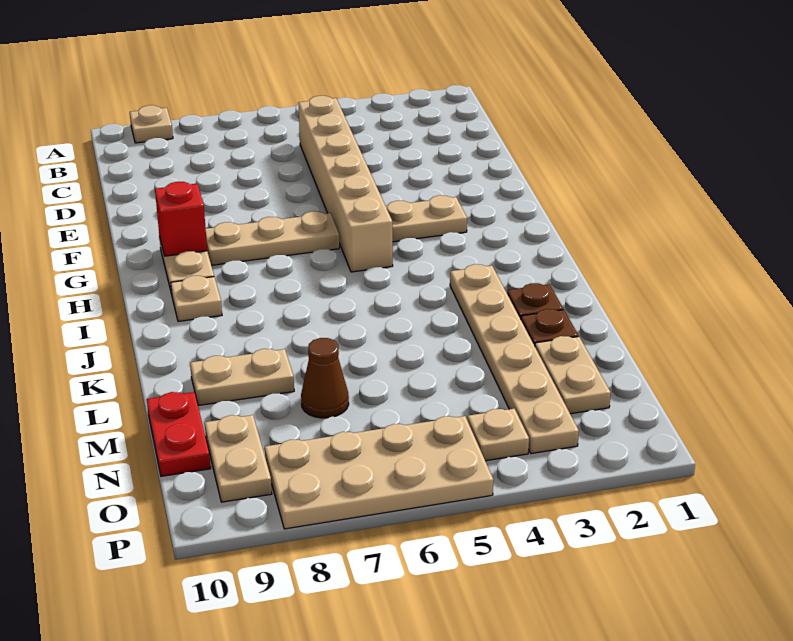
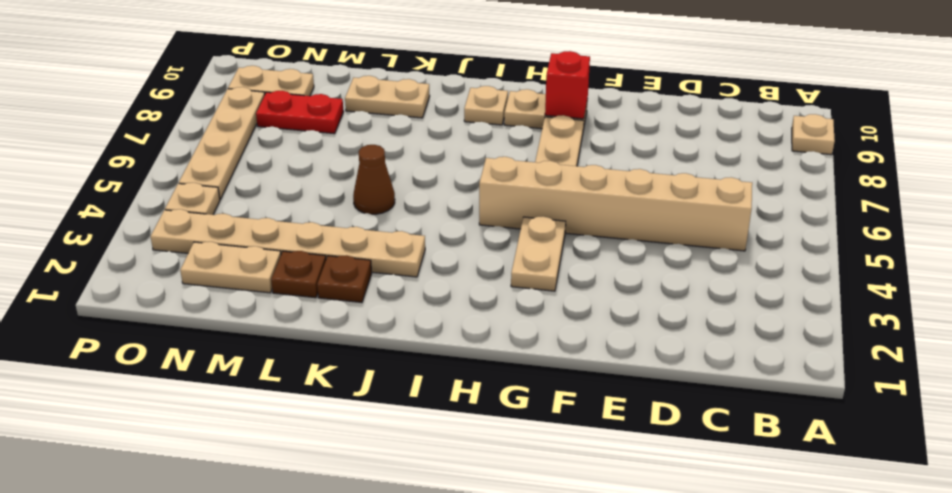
tan plate L8:L9 level 1 -> tan plate K9:L9 level 1
brown cone M7 level 1 -> brown cone K5 level 1
red plate M10:N10 level 1 -> red plate M8:N8 level 1
tan plate O5:P8 level 1 -> tan plate O5:O8 level 1

